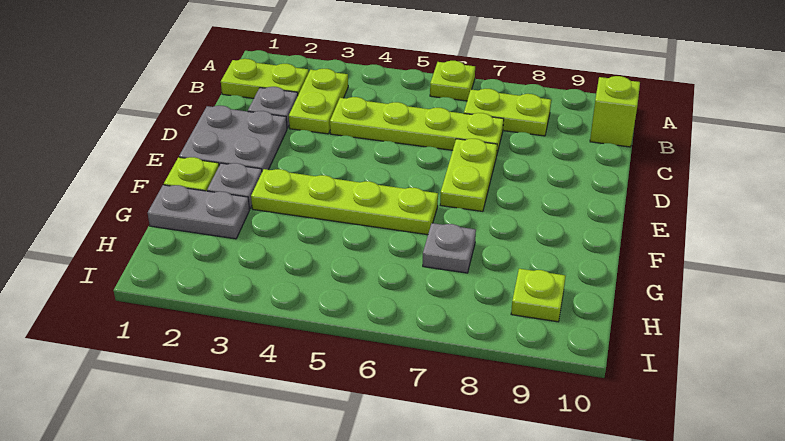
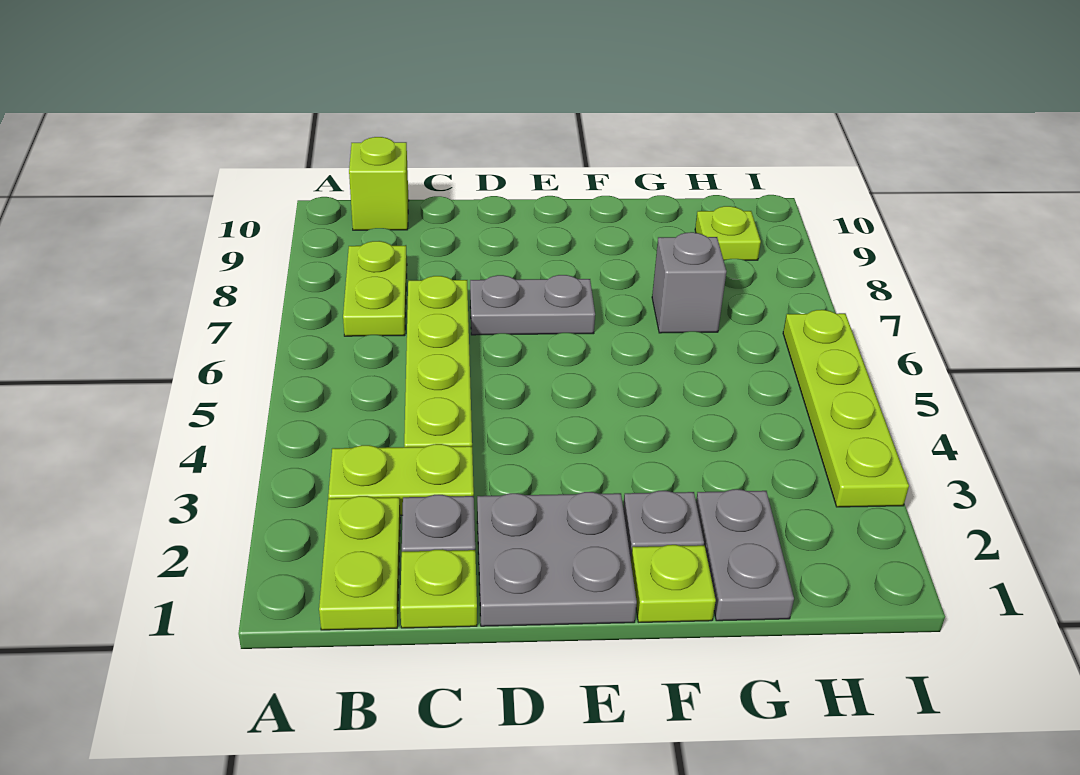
lime plate A6 level 1 -> lime plate C1 level 1
lime plate D7:E7 level 1 -> grey plate D7:E7 level 1
lime plate F3:F6 level 1 -> lime plate I3:I6 level 1
grey plate G7 level 1 -> grey brick G7 level 1

